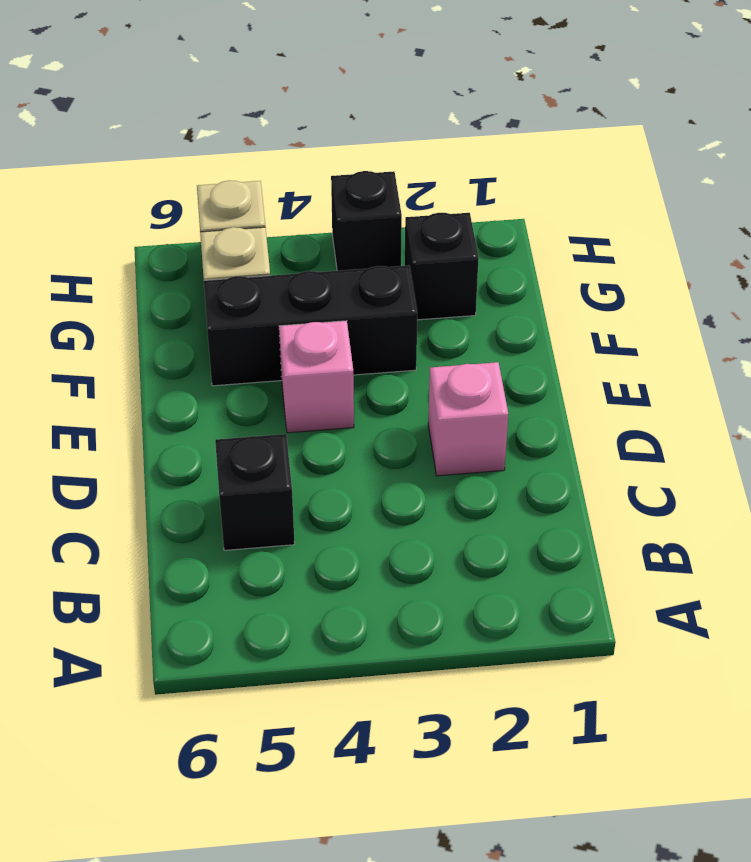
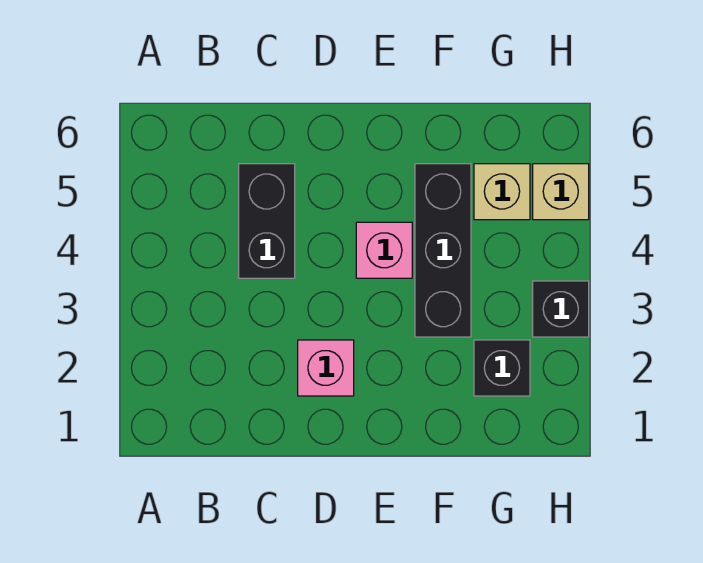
black brick C5 level 1 -> black brick C4:C5 level 1

